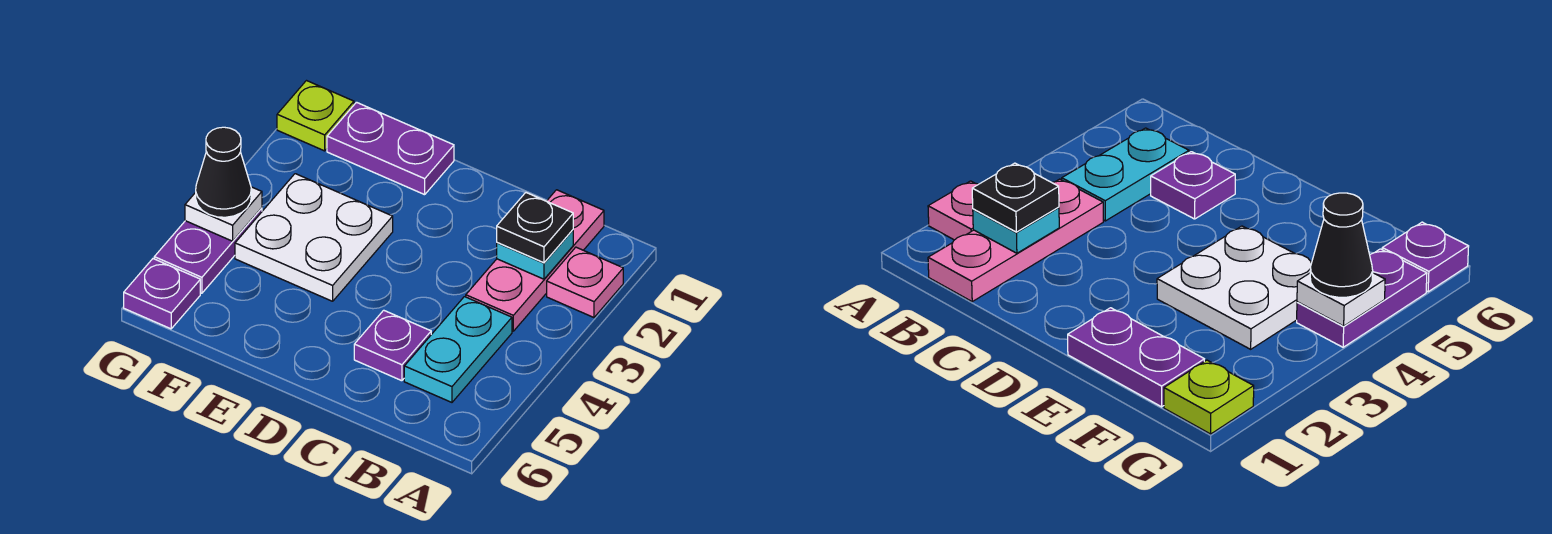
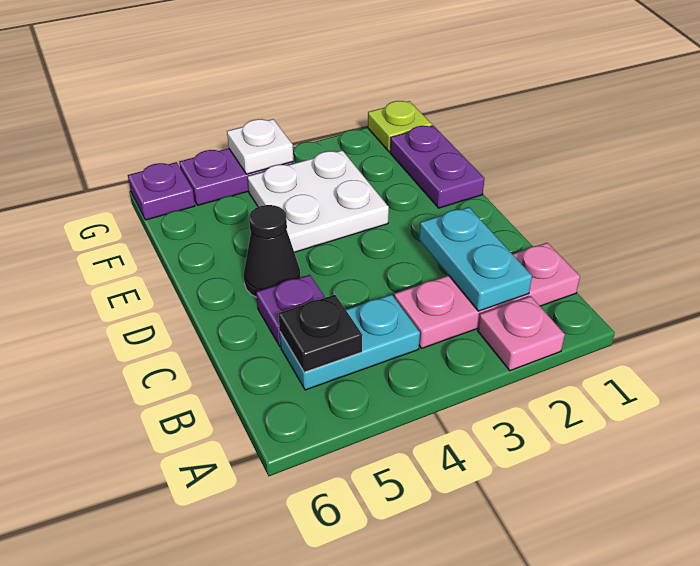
cyan plate B2 level 2 -> cyan plate B2:C2 level 2
black plate B2 level 3 -> black plate B5 level 2
black cone G4 level 3 -> black cone D5 level 1

